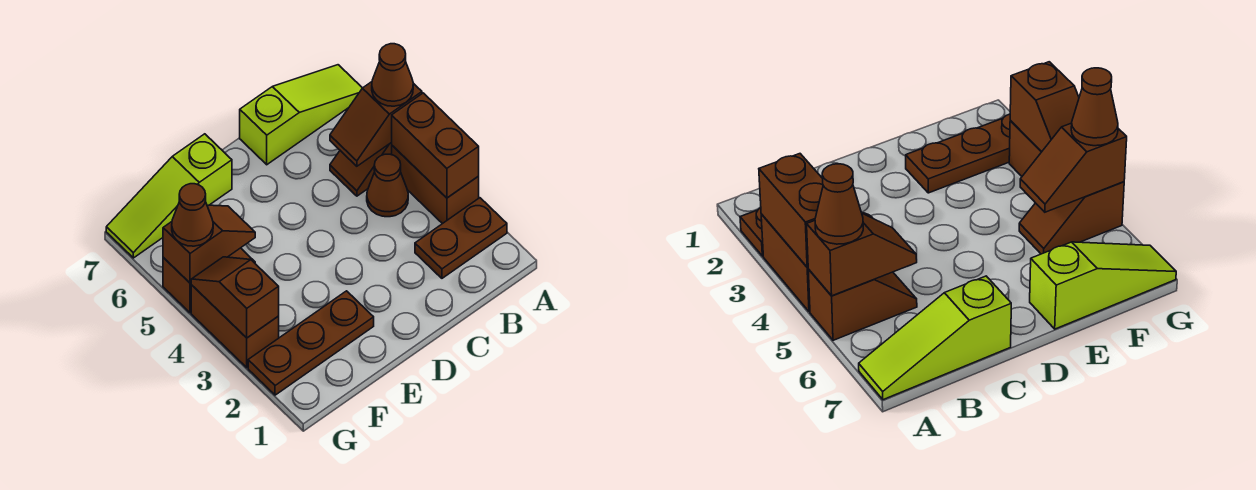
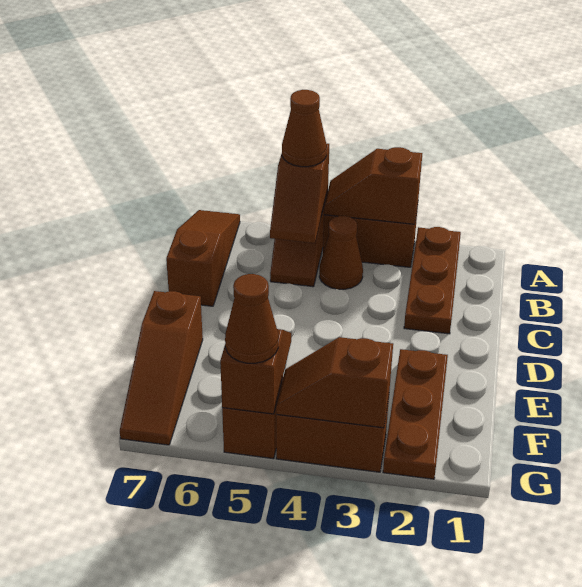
brown plate A2:B2 level 1 -> brown plate A2:C2 level 1
brown brick A3:A4 level 2 -> brown slope A3:A4 level 2 top 3
lime slope A7:C7 level 1 top C -> brown slope A7:C7 level 1 top C
lime slope E7:G7 level 1 top E -> brown slope E7:G7 level 1 top E

